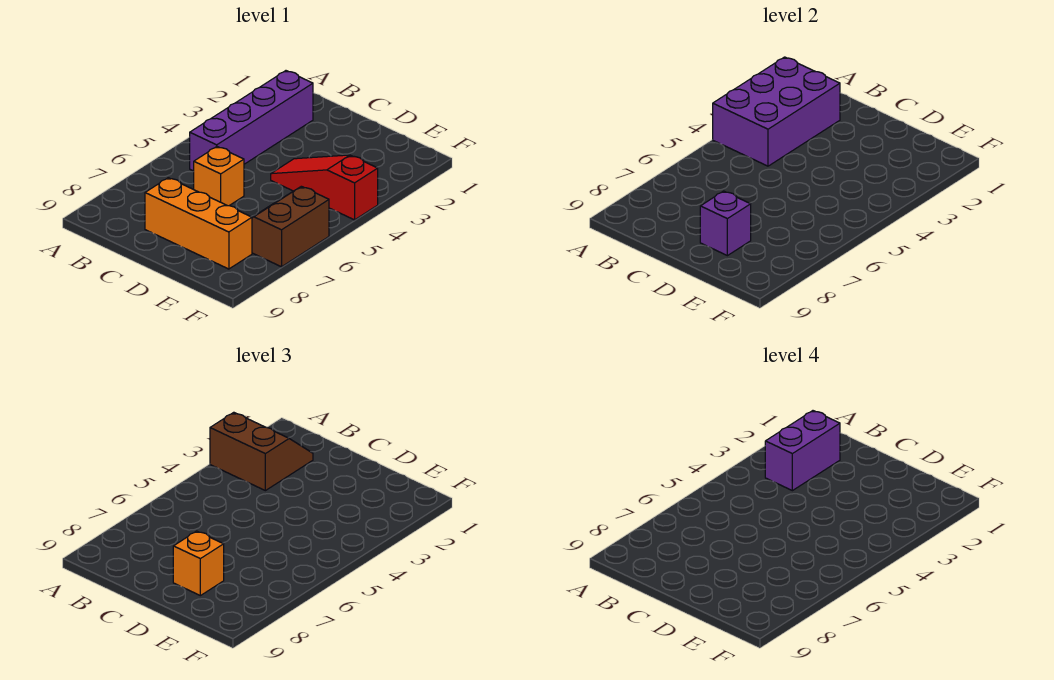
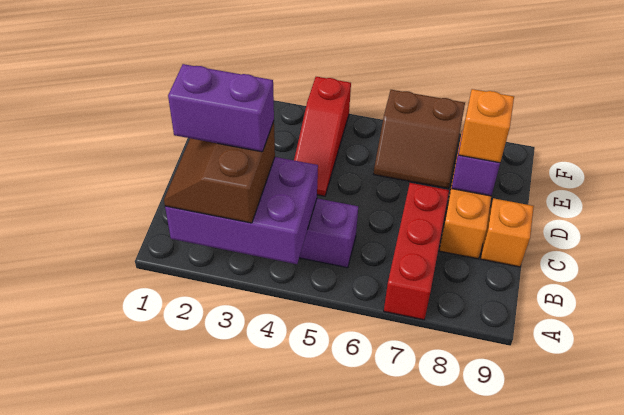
none -> red brick A7:C7 level 1
orange brick C6 level 1 -> orange brick C9 level 1

